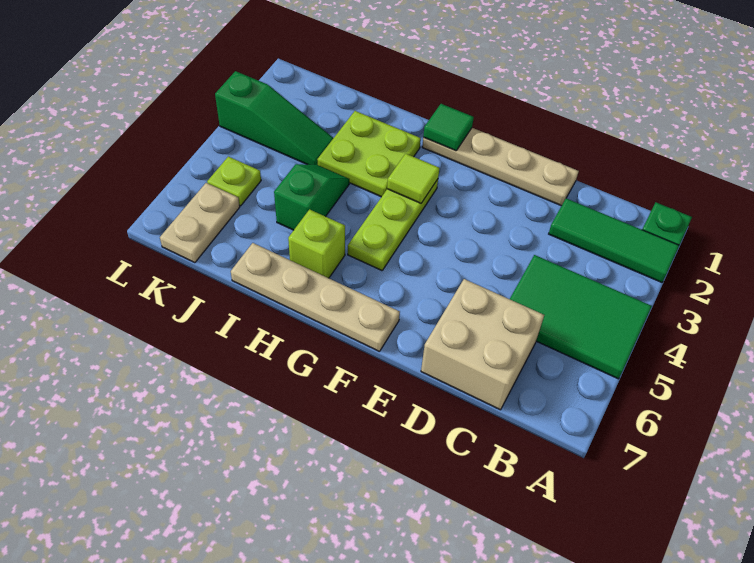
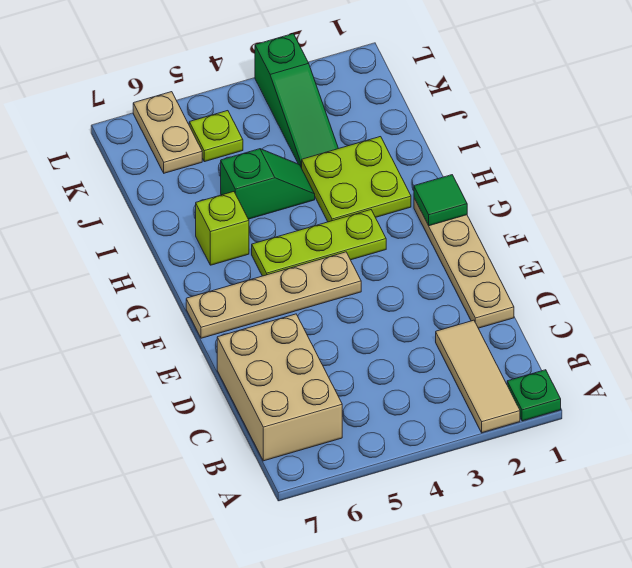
green tile A2:C2 level 1 -> tan tile A2:C2 level 1
green tile A4:C5 level 1 -> none
tan brick C6:D7 level 1 -> tan brick B6:D7 level 1
tan plate F7:I7 level 1 -> tan plate F4:F7 level 1
lime tile G3 level 2 -> none
tan plate K6:K7 level 1 -> tan plate K6:L6 level 1

